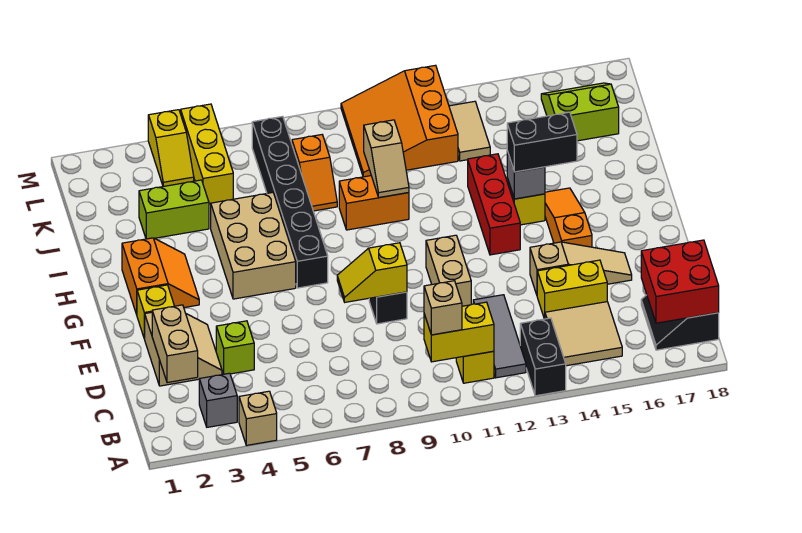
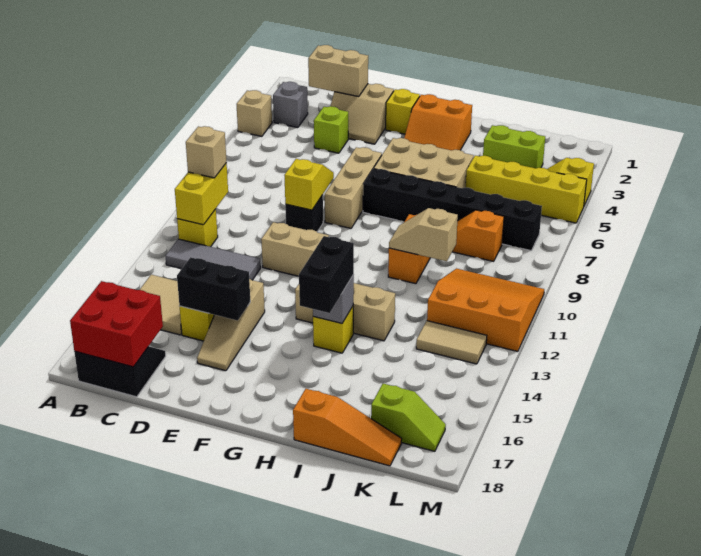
black brick A13:B13 level 1 -> black brick D15:E15 level 2
none -> tan brick F6:F8 level 1
orange slope F15:H15 level 1 top F -> orange slope I18:K18 level 1 top I
red brick G13:I13 level 1 -> tan brick G13:I13 level 1
lime brick J3:J4 level 1 -> lime brick J3:K3 level 1
yellow brick K5:M5 level 1 -> yellow brick J5:M5 level 1
lime slope K16:L17 level 1 top K -> lime slope K17:L17 level 1 top K

